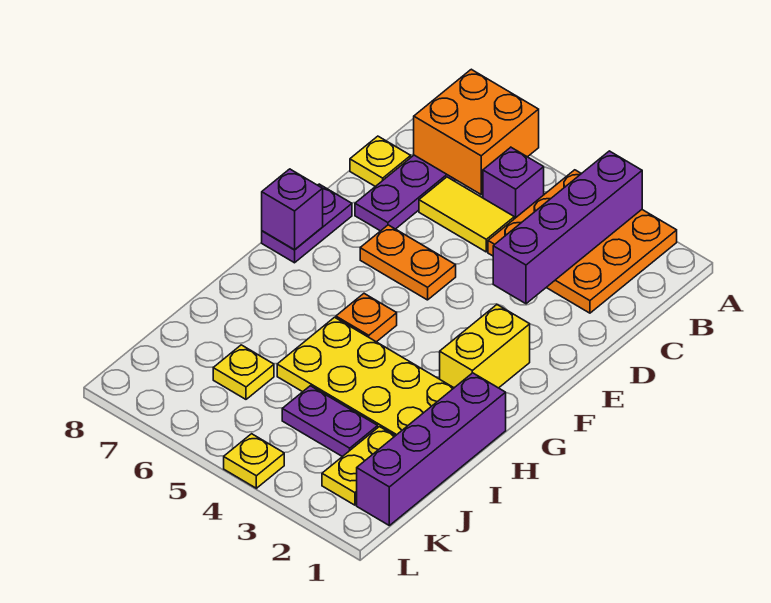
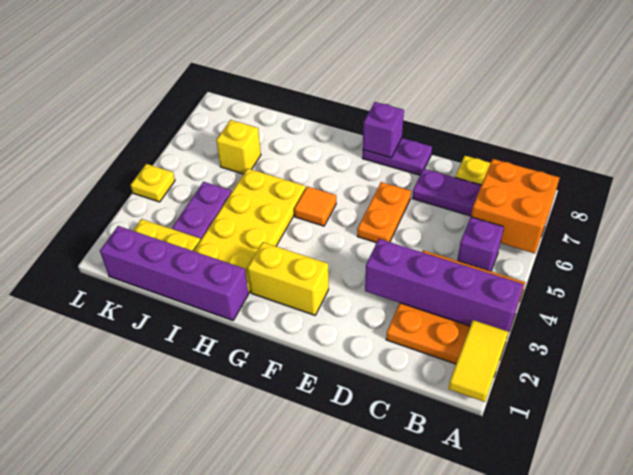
yellow tile C5:C6 level 1 -> yellow tile A1:A2 level 2
orange plate G5 level 1 -> orange tile G5 level 1
yellow plate J6 level 1 -> yellow brick J6 level 1

